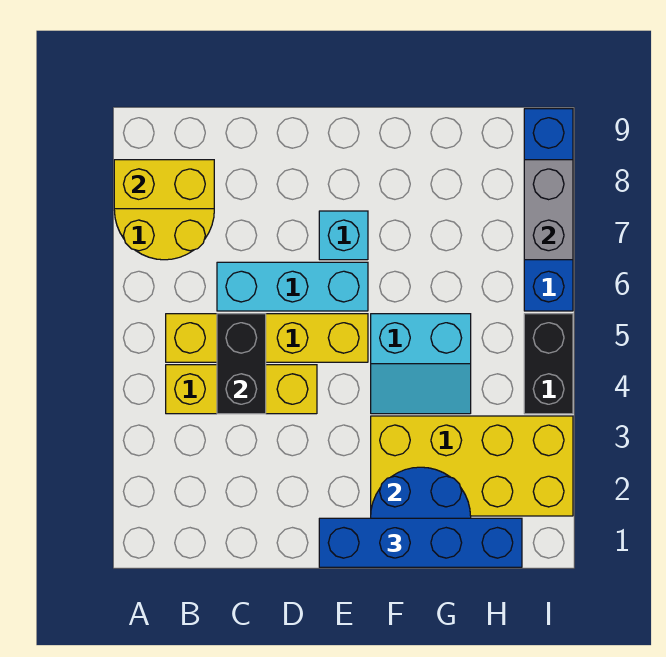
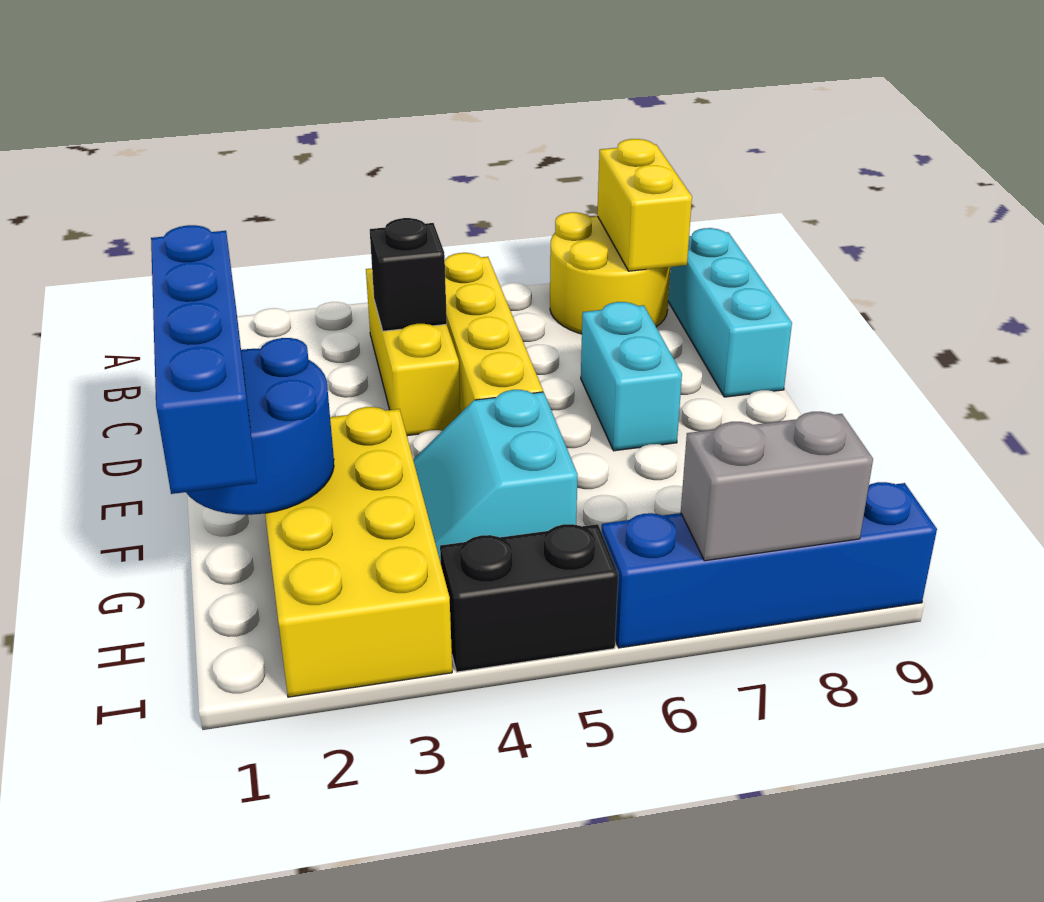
black brick C4:C5 level 2 -> black brick C4 level 2
cyan brick C6:E6 level 1 -> cyan brick B9:D9 level 1
cyan brick E7 level 1 -> cyan brick D7:E7 level 1

